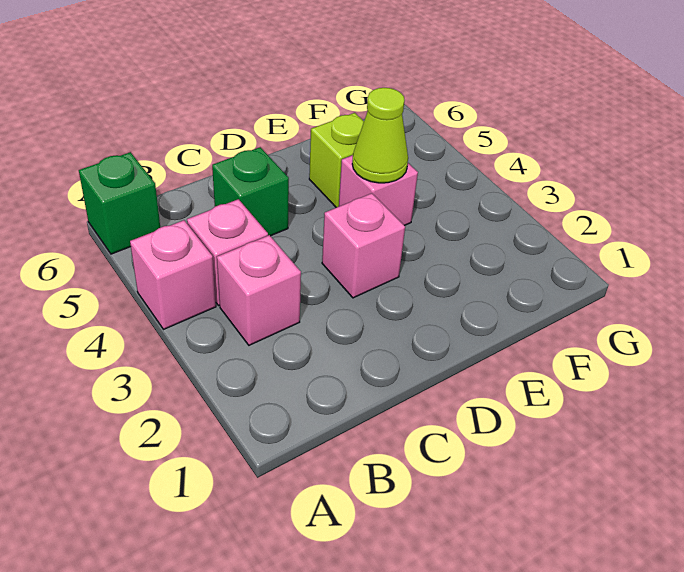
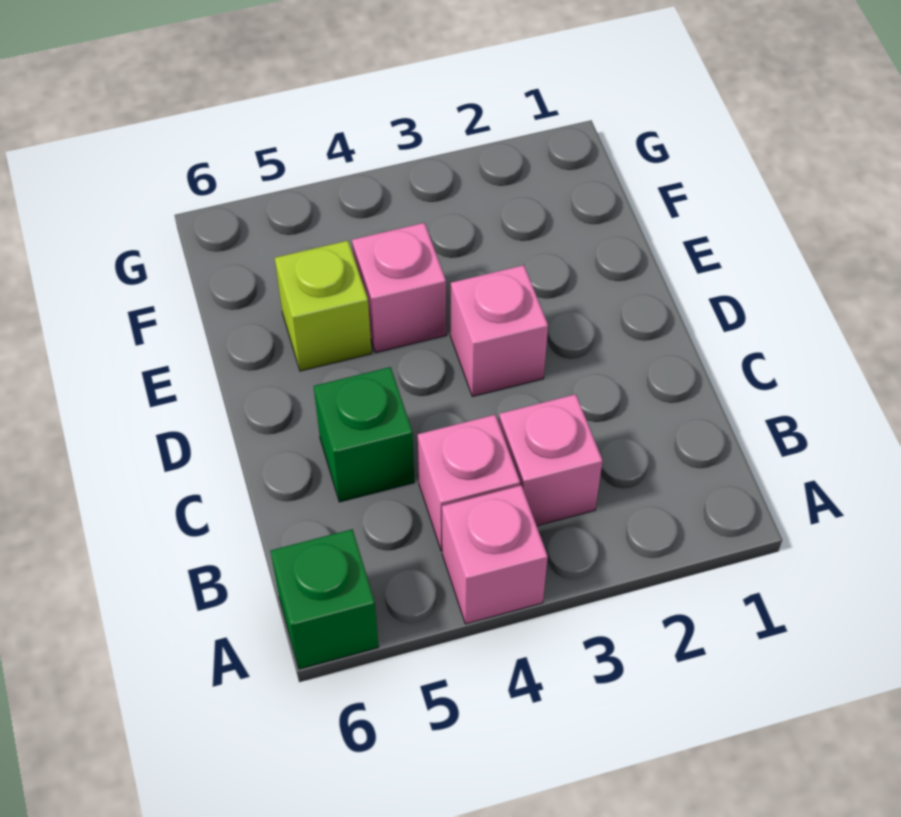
lime cone E4 level 2 -> none

